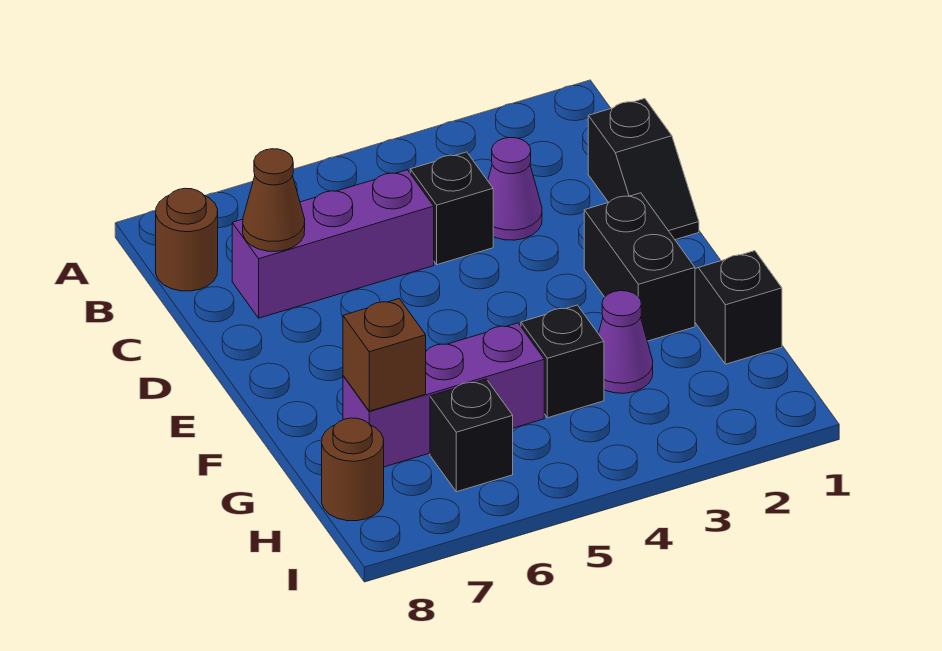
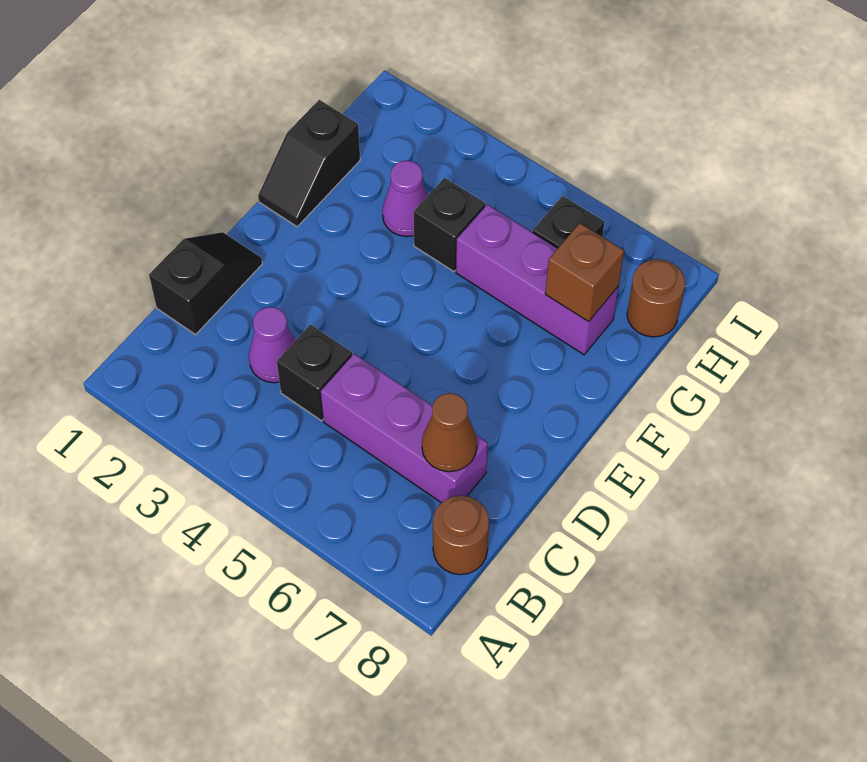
black brick E2:F2 level 1 -> none

